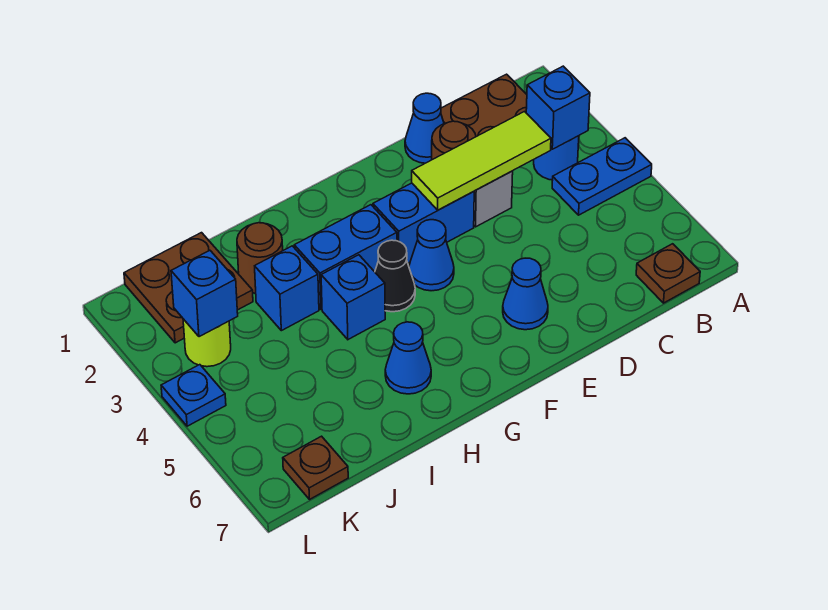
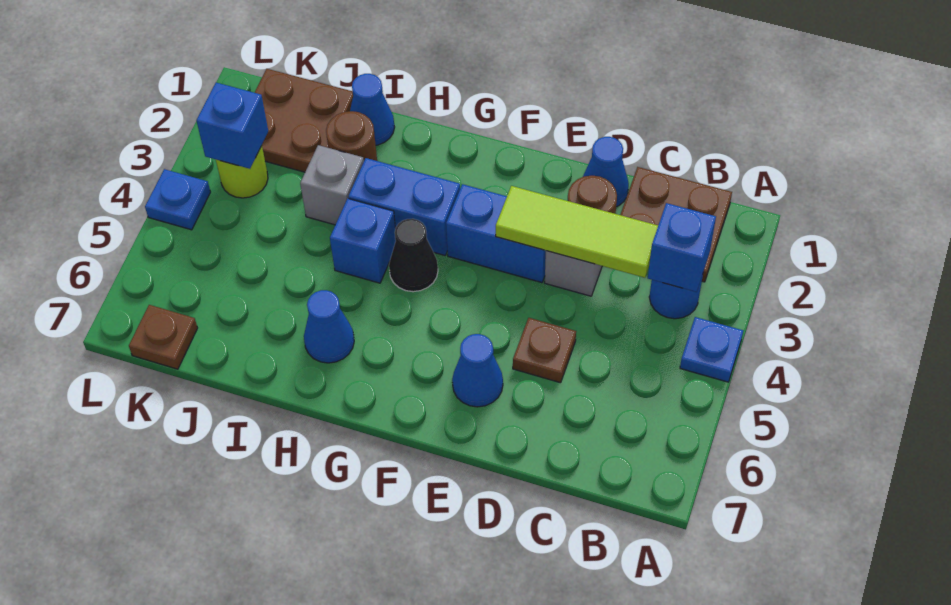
blue plate A4:B4 level 1 -> blue plate A4 level 1
brown plate B7 level 1 -> brown plate D5 level 1
blue cone F4 level 1 -> blue cone I1 level 1
blue brick I3 level 1 -> grey brick I3 level 1

